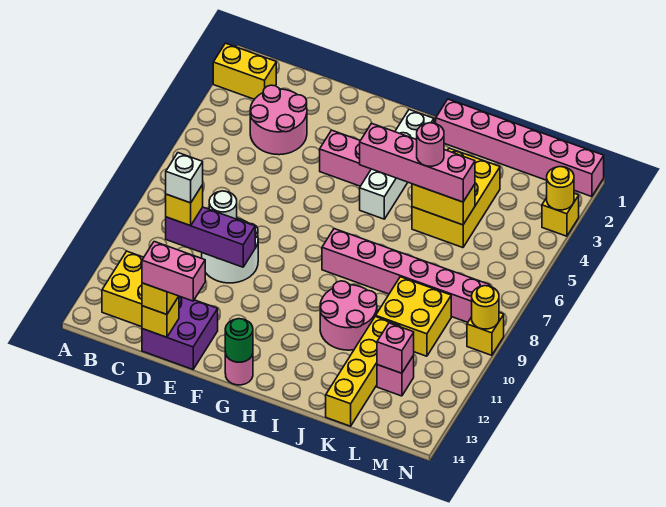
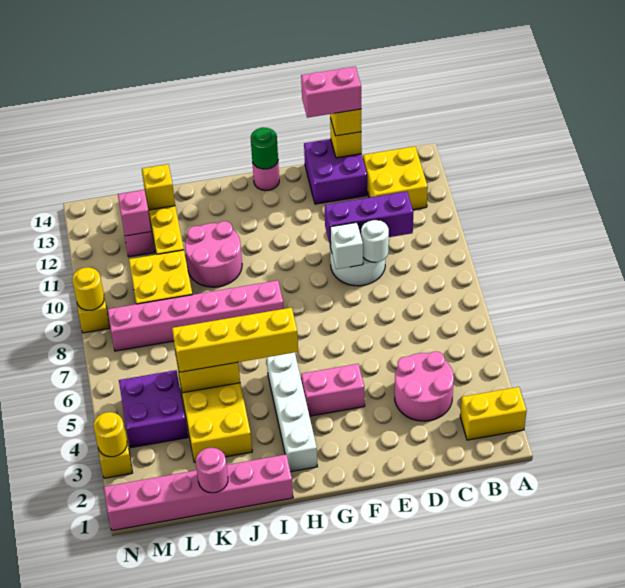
yellow brick C10 level 3 -> yellow brick K13 level 2
white brick C10 level 4 -> white brick E9 level 2
pink brick H5:K5 level 3 -> yellow brick H5:K5 level 3
pink round brick J5 level 4 -> pink round brick K1 level 2
none -> purple brick L4:M5 level 1

